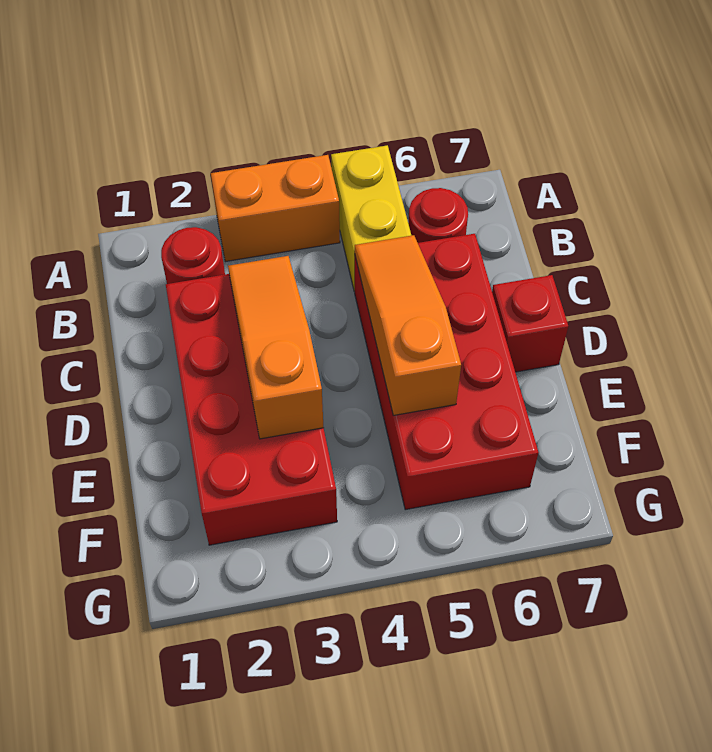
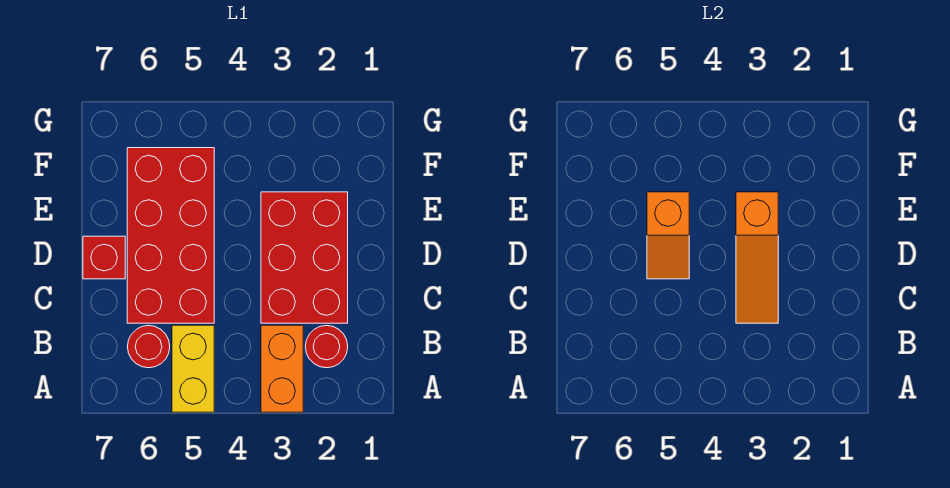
orange brick A3:A4 level 1 -> orange brick A3:B3 level 1
red brick C2:F3 level 1 -> red brick C2:E3 level 1
orange slope C5:E5 level 2 top E -> orange slope D5:E5 level 2 top E

